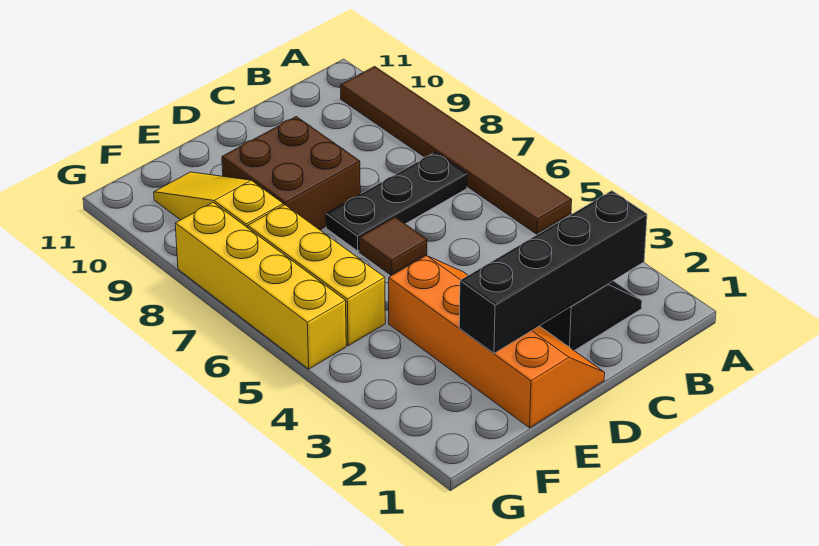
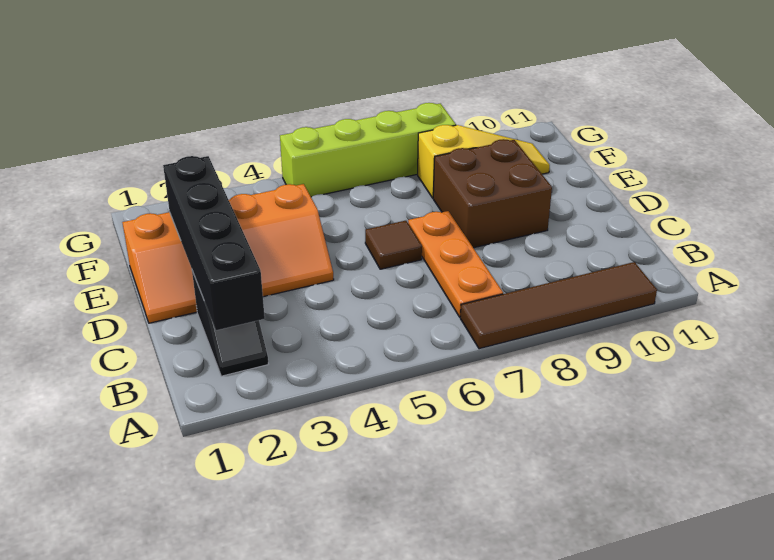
brown tile A5:A10 level 1 -> brown tile A7:A10 level 1
black plate B7:D7 level 1 -> orange plate B7:D7 level 1
yellow brick F5:F7 level 1 -> none
yellow brick G5:G8 level 1 -> lime brick G5:G8 level 1

